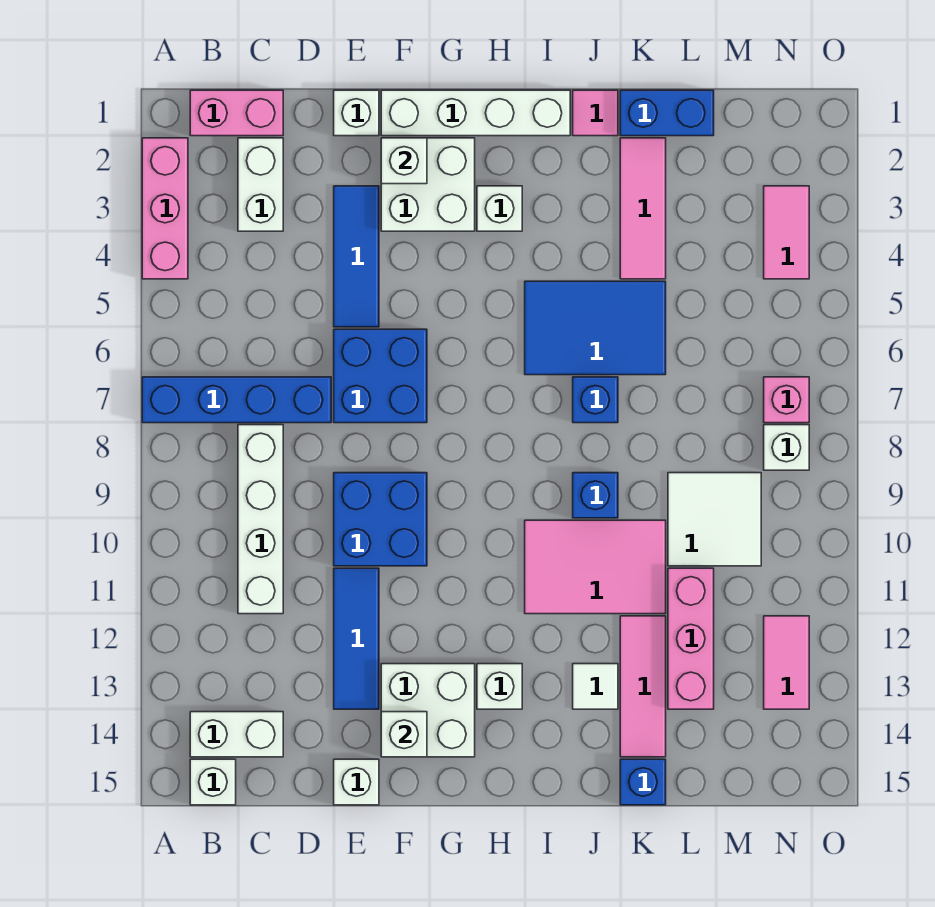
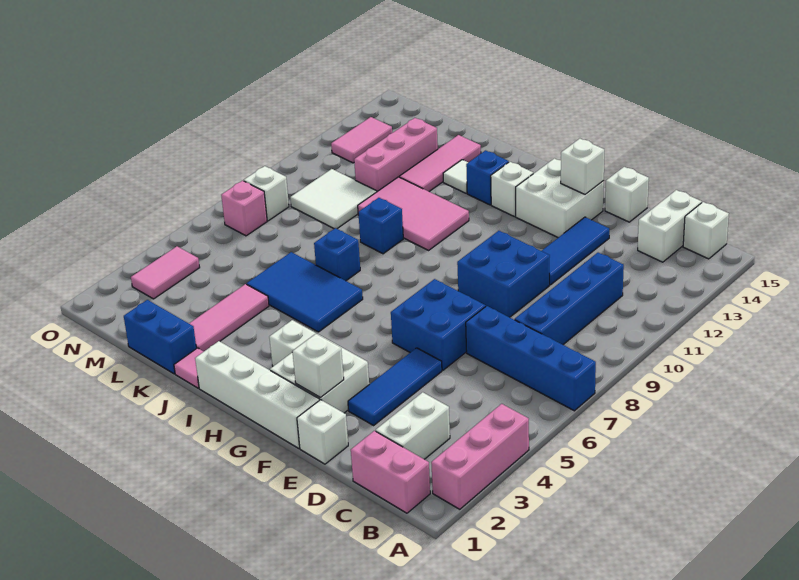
white brick B14:C14 level 1 -> white brick C14:C15 level 1
white brick C8:C11 level 1 -> blue brick C8:C11 level 1
blue brick K15 level 1 -> blue brick I13 level 1

